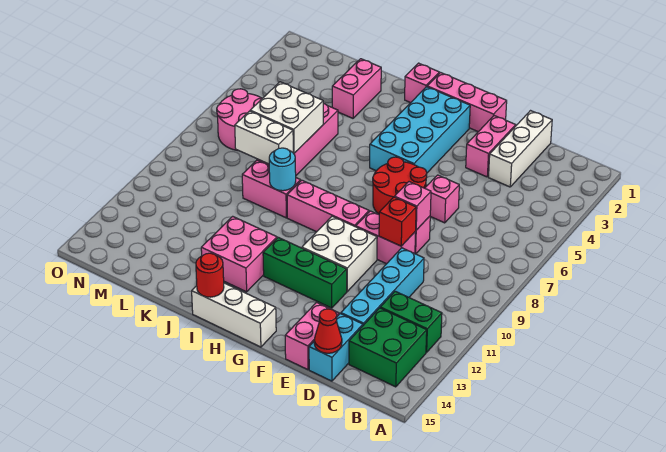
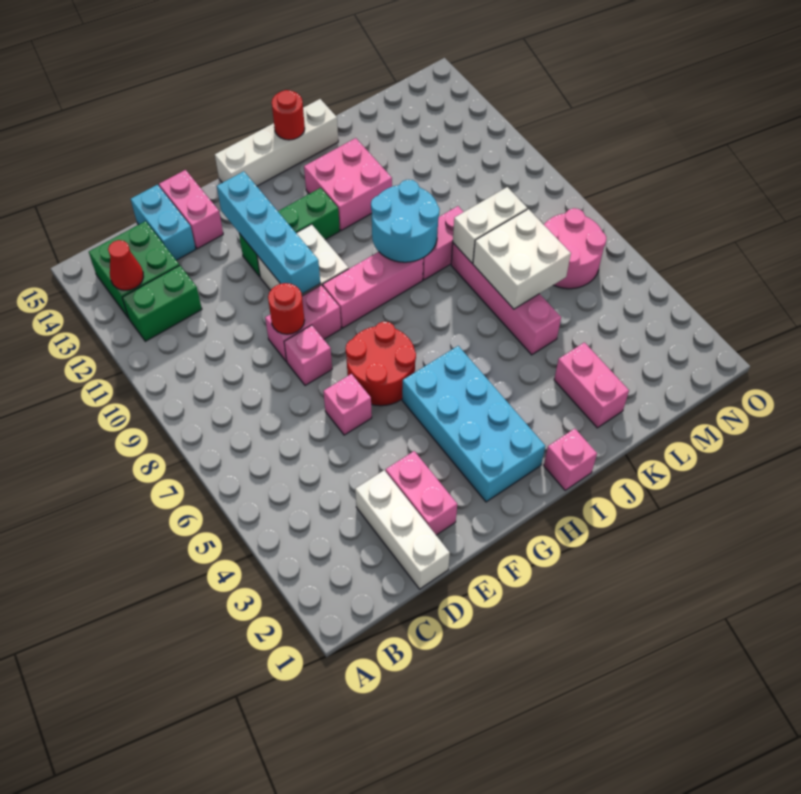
cyan brick D10:D13 level 1 -> cyan brick F10:F13 level 2
red cone D15 level 2 -> red cone B13 level 2
pink brick E8 level 2 -> none
red brick E9 level 2 -> red round brick E9 level 2
pink brick F1:H1 level 1 -> none
white brick G15:I15 level 1 -> white brick G15:J15 level 1
cyan round brick J9 level 2 -> cyan round brick I9:J10 level 2

